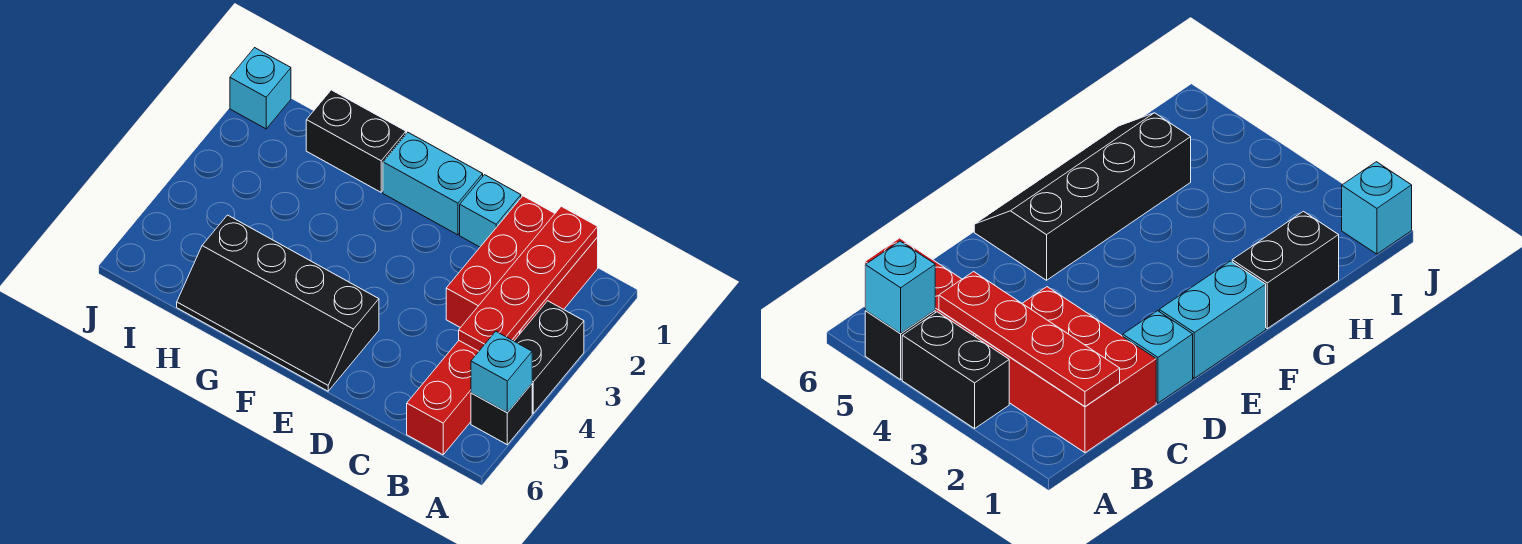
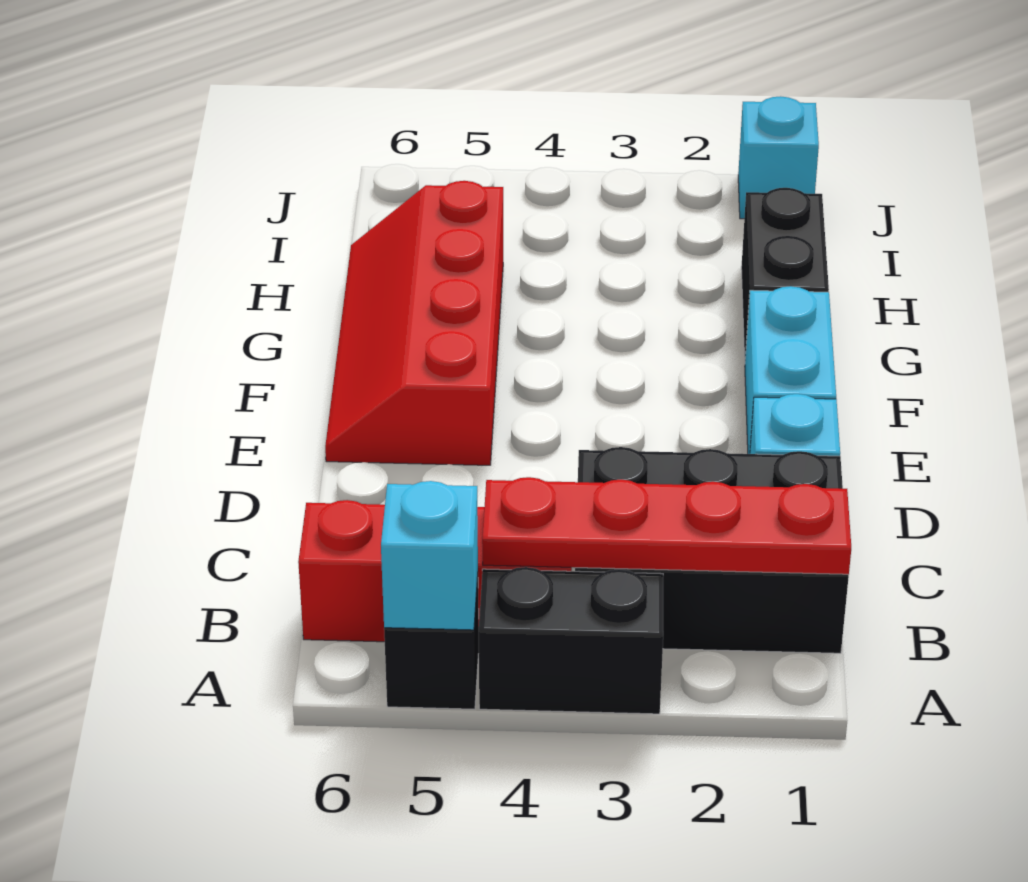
red brick B1:C3 level 1 -> black brick B1:C3 level 1
black slope E5:H6 level 1 top 5 -> red slope E5:H6 level 1 top 5

